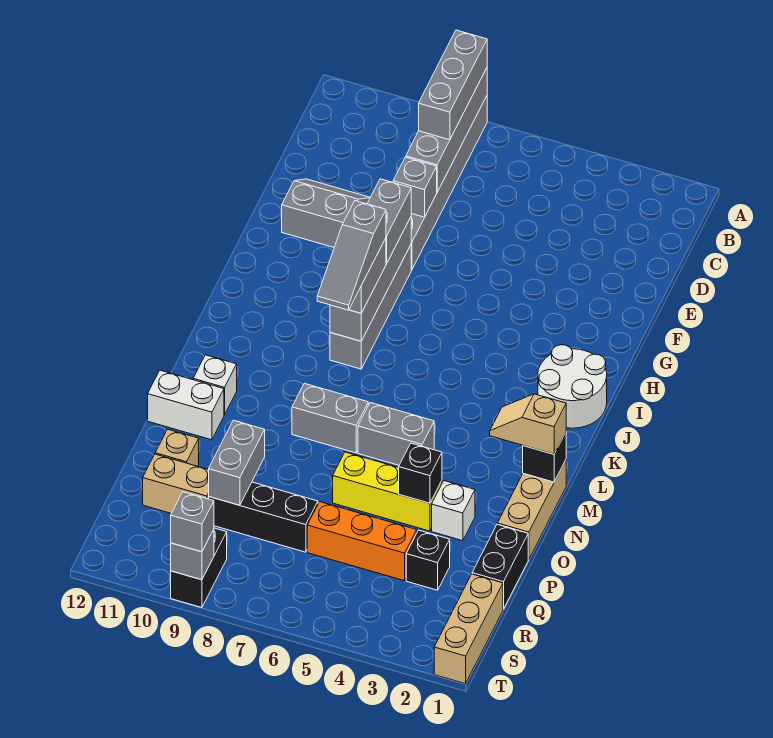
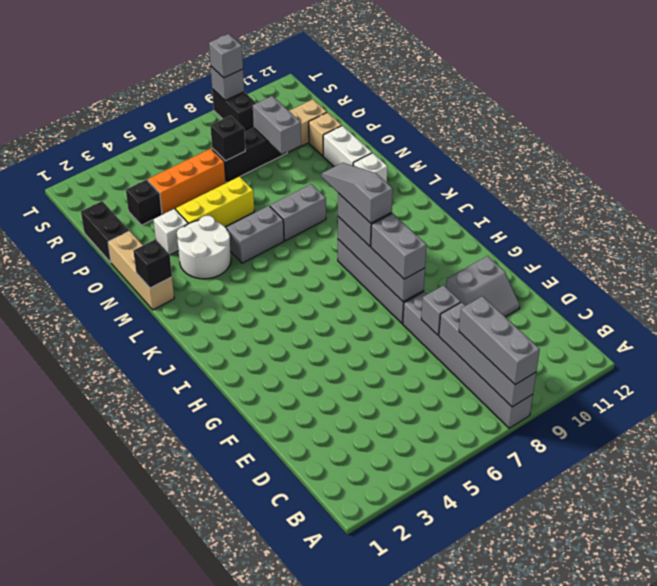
white round brick I1:J2 level 1 -> white round brick M3:N4 level 1
tan slope M1:M2 level 3 top 1 -> none
white brick N11:N12 level 1 -> white brick N11:O11 level 1
black brick O4 level 2 -> black brick Q7 level 2
tan brick R1:T1 level 1 -> none

